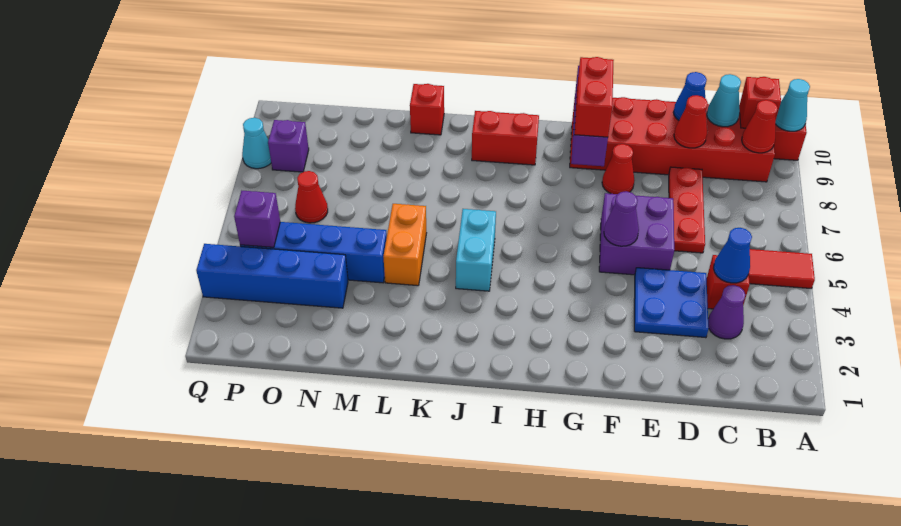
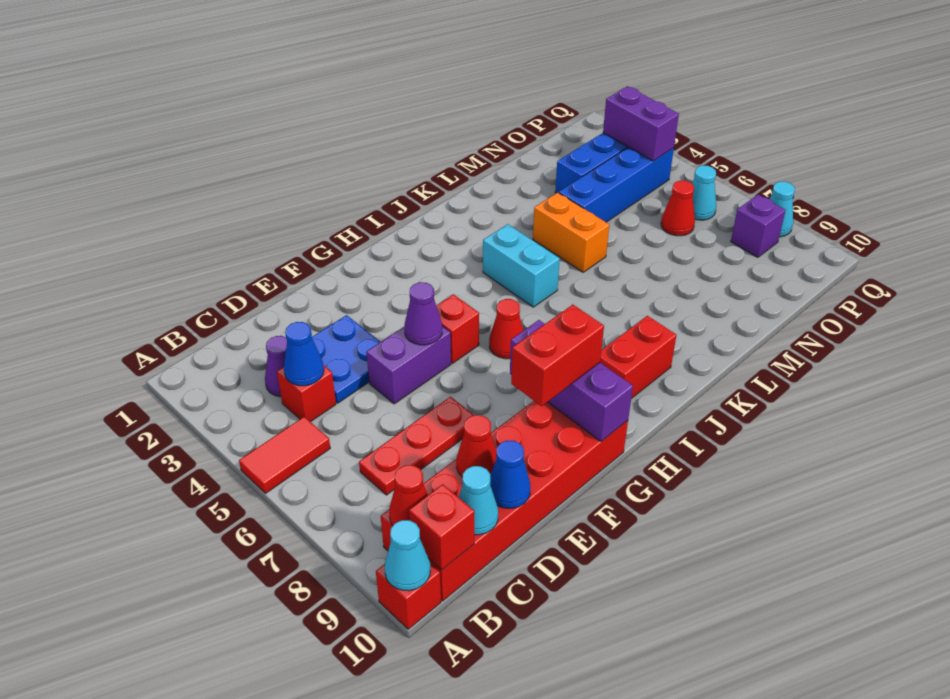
red plate D6:D8 level 1 -> red plate C7:E7 level 1
purple brick E5:F6 level 1 -> purple brick E5:F5 level 1
red cone F8 level 1 -> red cone H6 level 1
red brick G8:G9 level 3 -> red brick F9:G9 level 3
red brick L10 level 1 -> red brick G5 level 1
purple brick P4 level 2 -> purple brick P3:P4 level 2
none -> cyan cone P6 level 1

